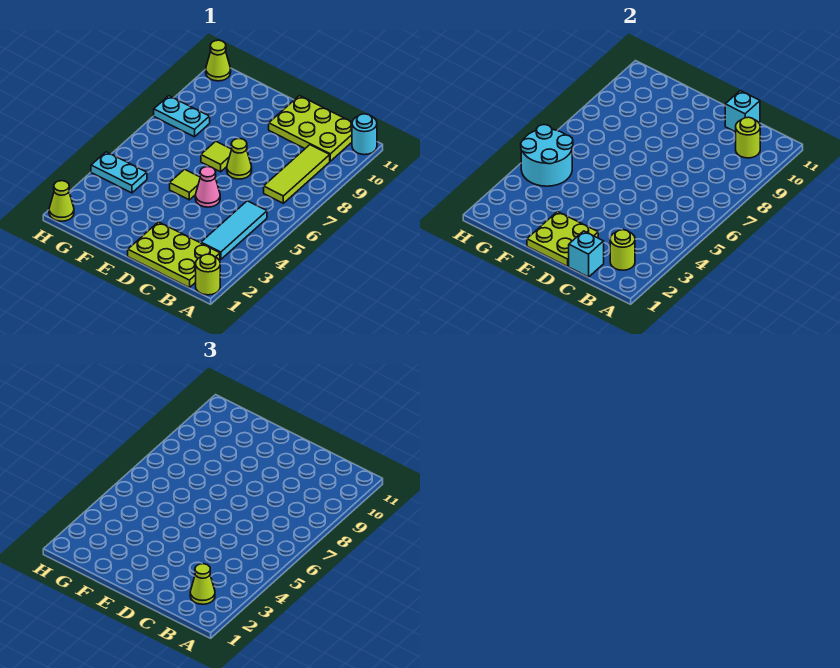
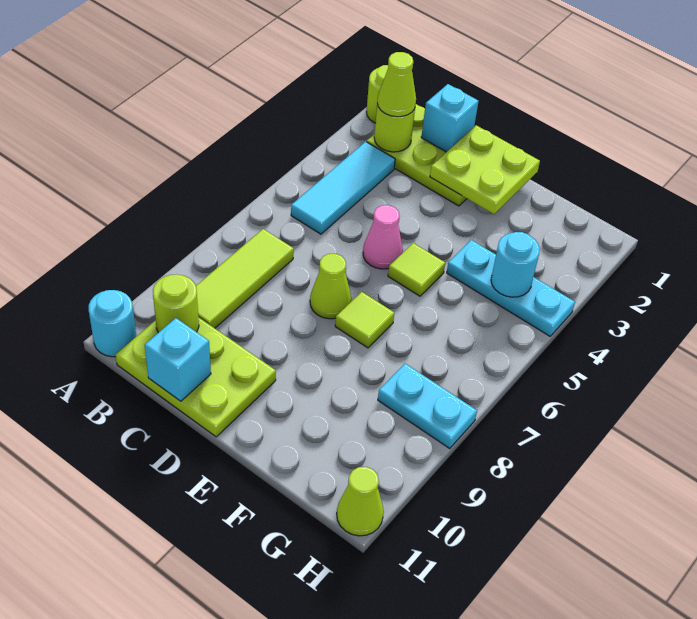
cyan plate G4:H4 level 1 -> cyan plate F4:H4 level 1
cyan round brick G4:H5 level 2 -> cyan round brick G4 level 2
lime cone H1 level 1 -> none

